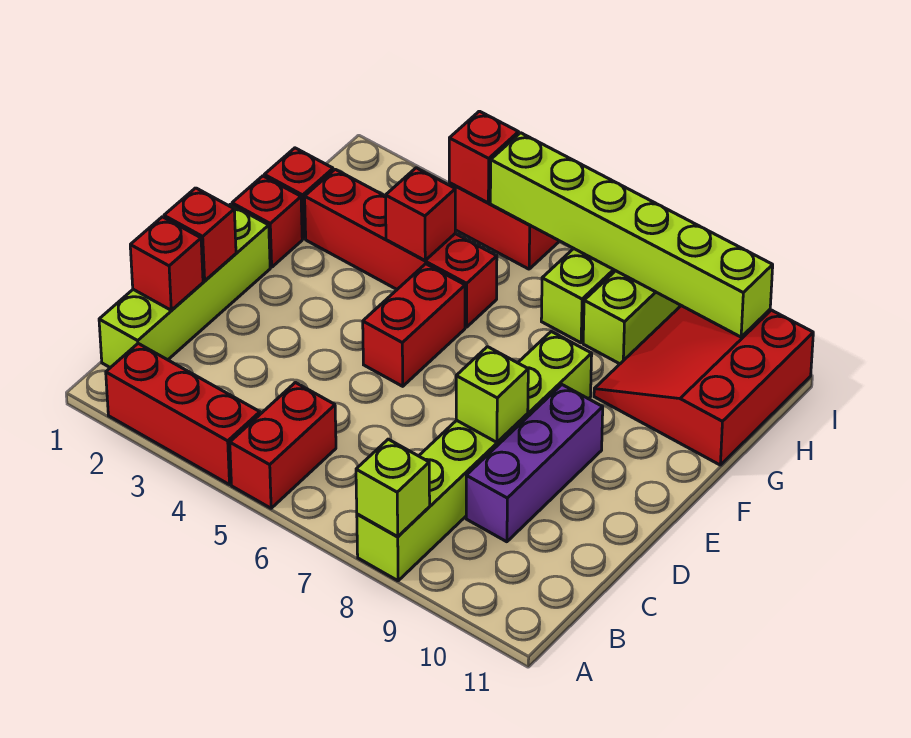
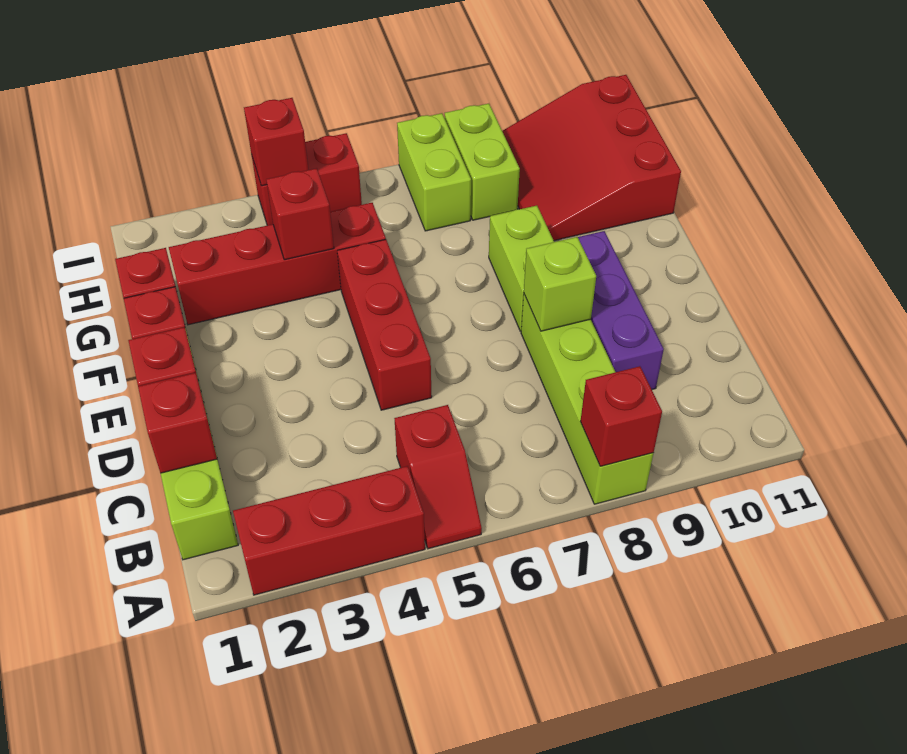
red brick A5:B5 level 1 -> red slope A5:B5 level 1 top B
lime brick A8 level 2 -> red brick A8 level 2
red brick E5:F5 level 1 -> red brick D5:F5 level 1
lime brick I5:I10 level 2 -> none

